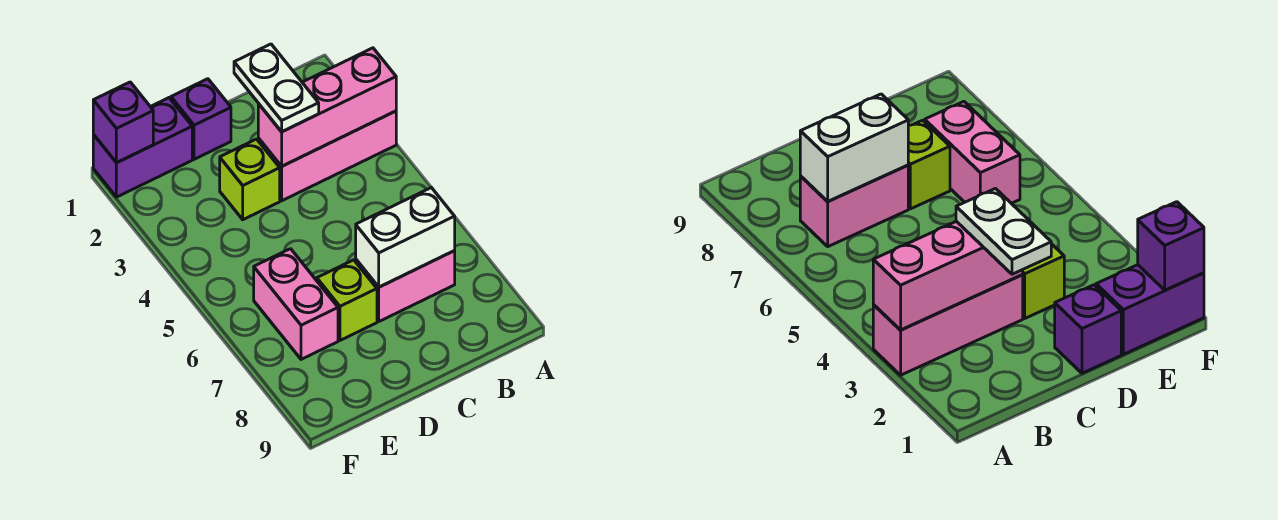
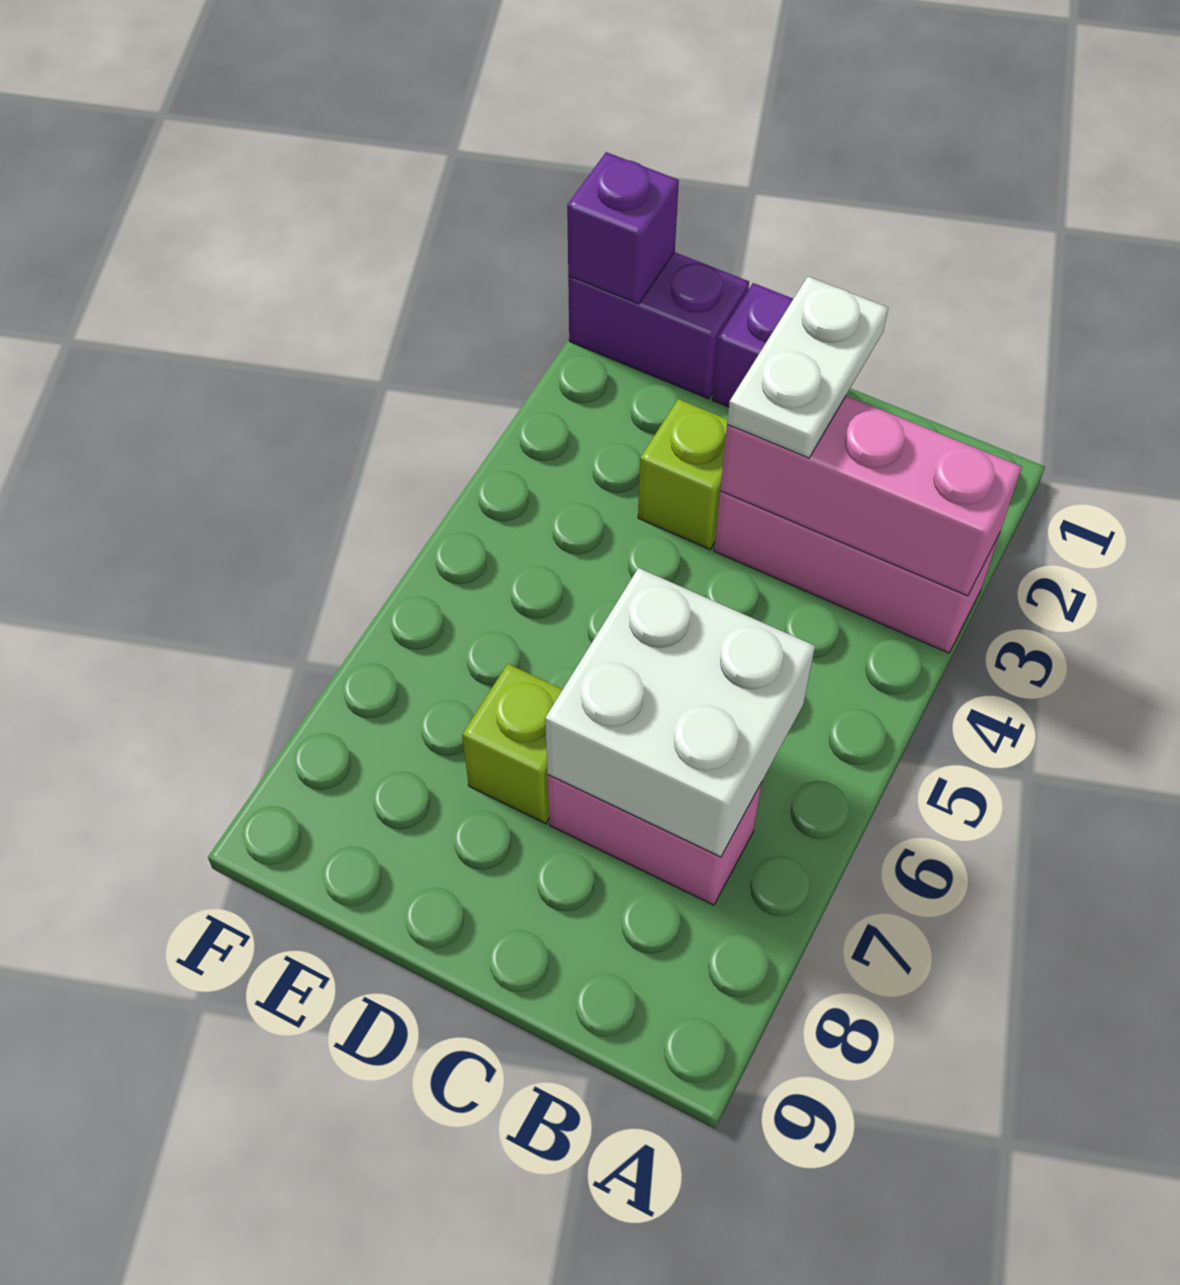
white brick B7:C7 level 2 -> white brick B6:C7 level 2
pink brick E6:E7 level 1 -> none

